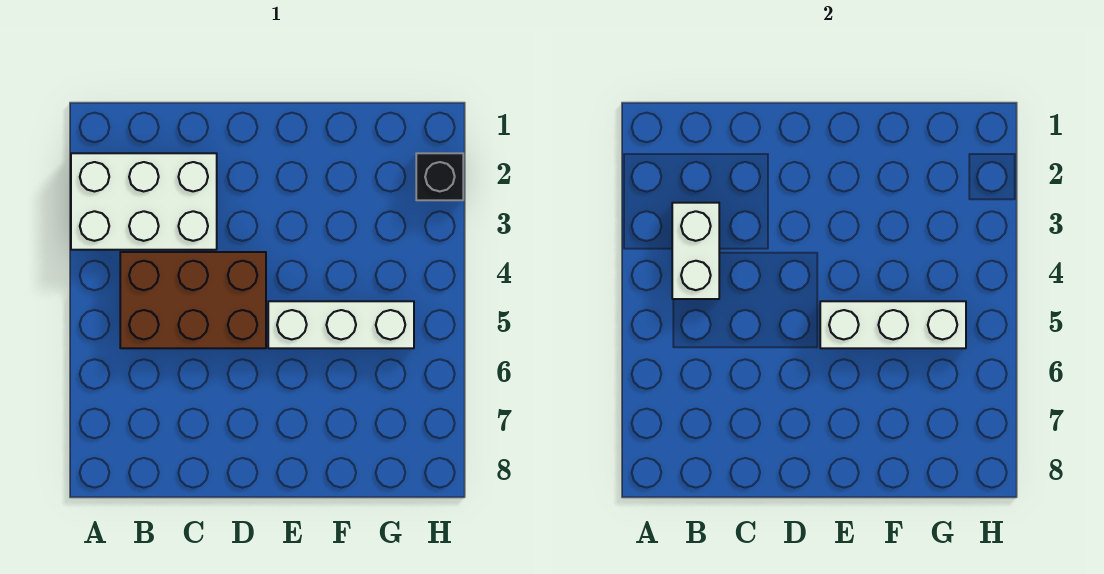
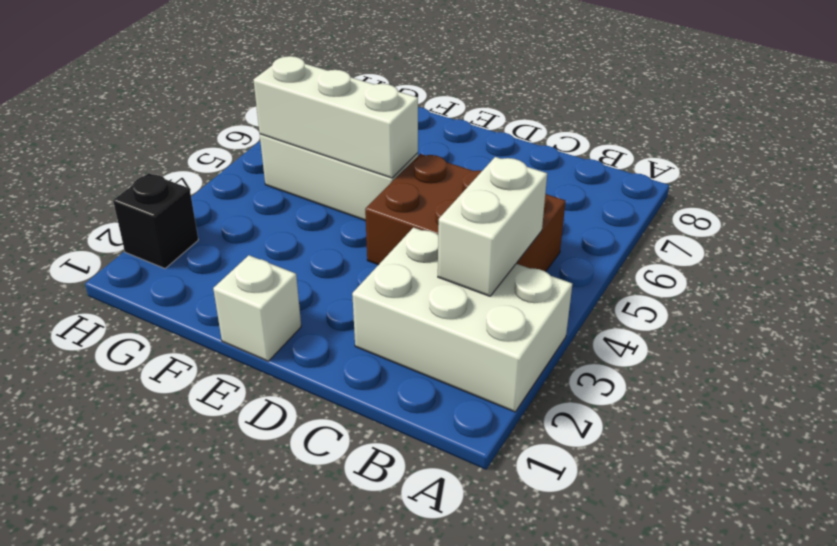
none -> white brick E1 level 1

